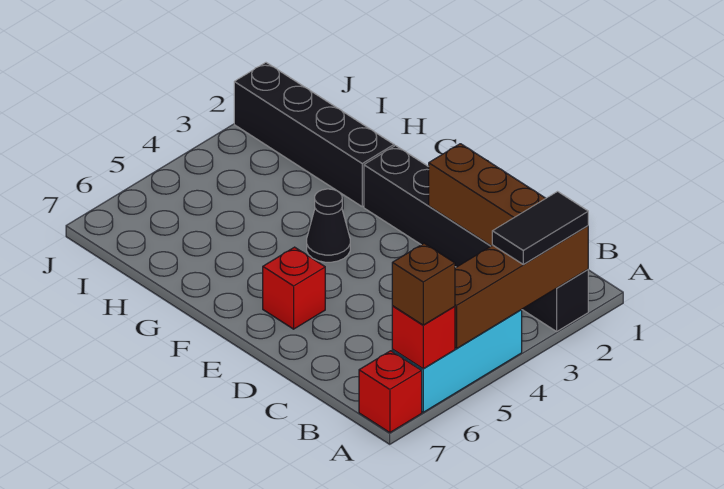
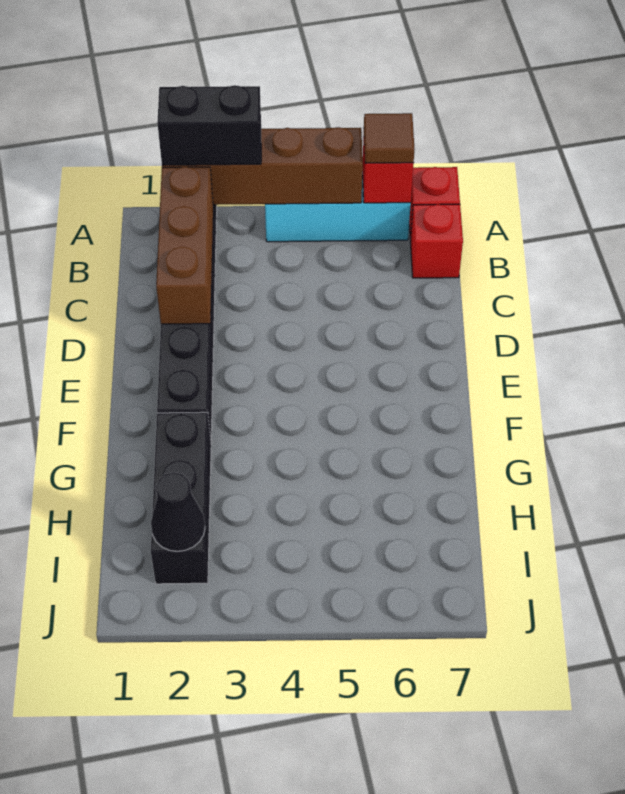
black tile A2:A3 level 3 -> black brick A2:A3 level 3
brown brick A6 level 3 -> brown tile A6 level 3
red brick E6 level 1 -> red brick B7 level 1
black cone F4 level 1 -> black cone I2 level 2
black brick G2:J2 level 1 -> black brick G2:I2 level 1

